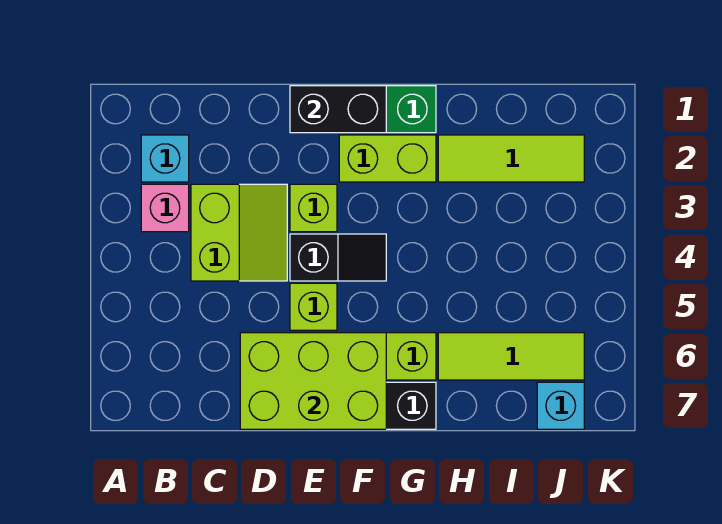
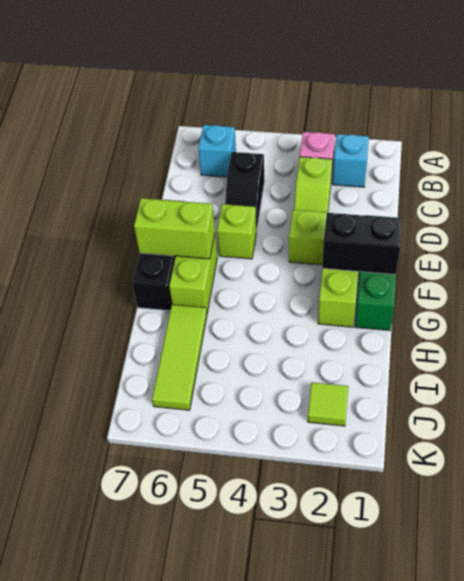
lime slope C3:D4 level 1 top C -> lime slope C3:D3 level 1 top C
lime brick D6:F7 level 2 -> lime brick F6:F7 level 2
black brick E1:F1 level 2 -> black brick F1:F2 level 2
black slope E4:F4 level 1 top E -> black slope C5:D5 level 1 top C
lime tile H2:J2 level 1 -> lime tile J2 level 1
cyan brick J7 level 1 -> cyan brick B6 level 1

